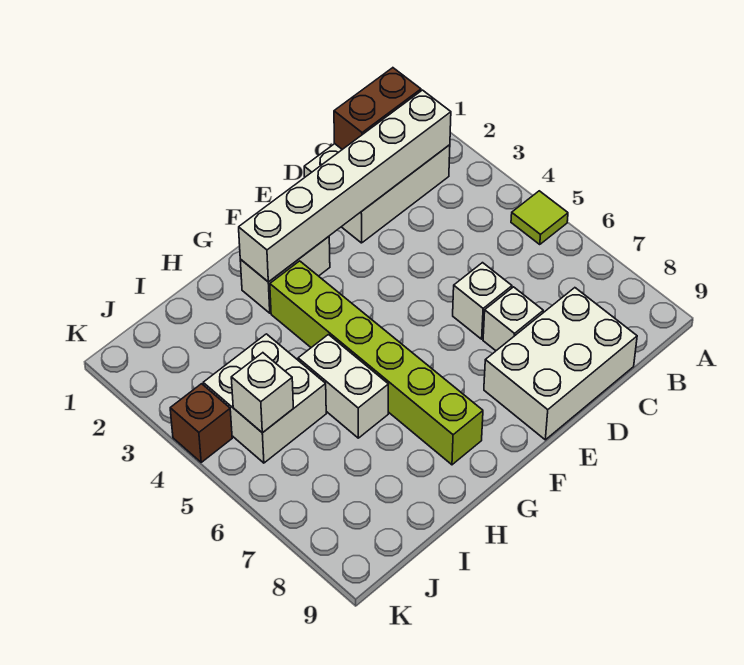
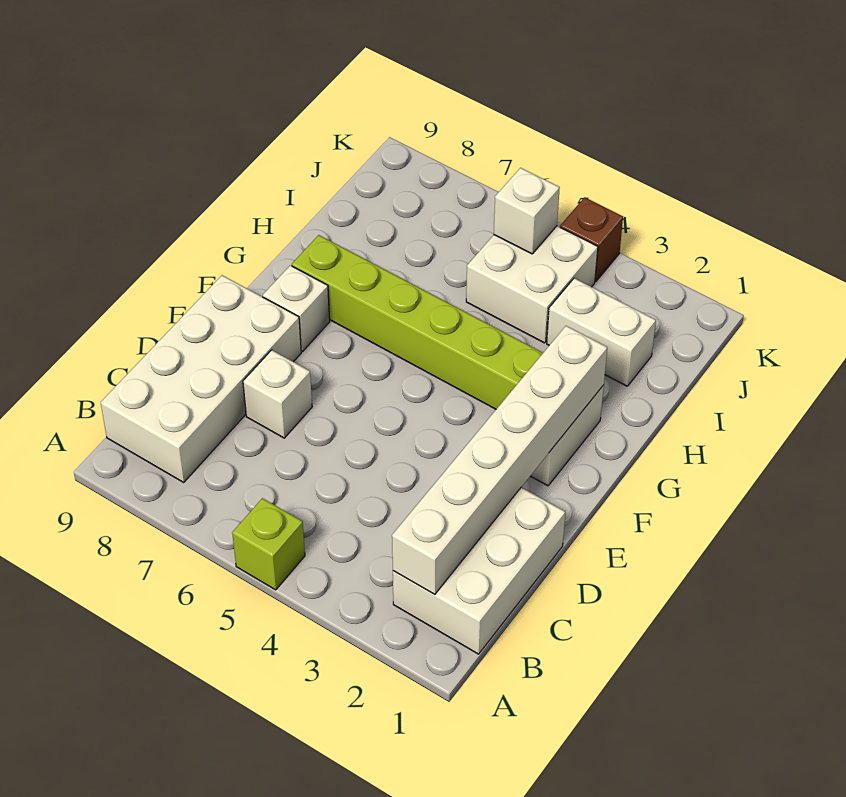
lime tile A5 level 1 -> lime brick A5 level 1
brown brick B1:C1 level 2 -> none
white brick C8:E9 level 1 -> white brick B8:E9 level 1
white brick D6 level 1 -> white brick F8 level 1
white brick H5:H6 level 1 -> white brick I2:I3 level 1

